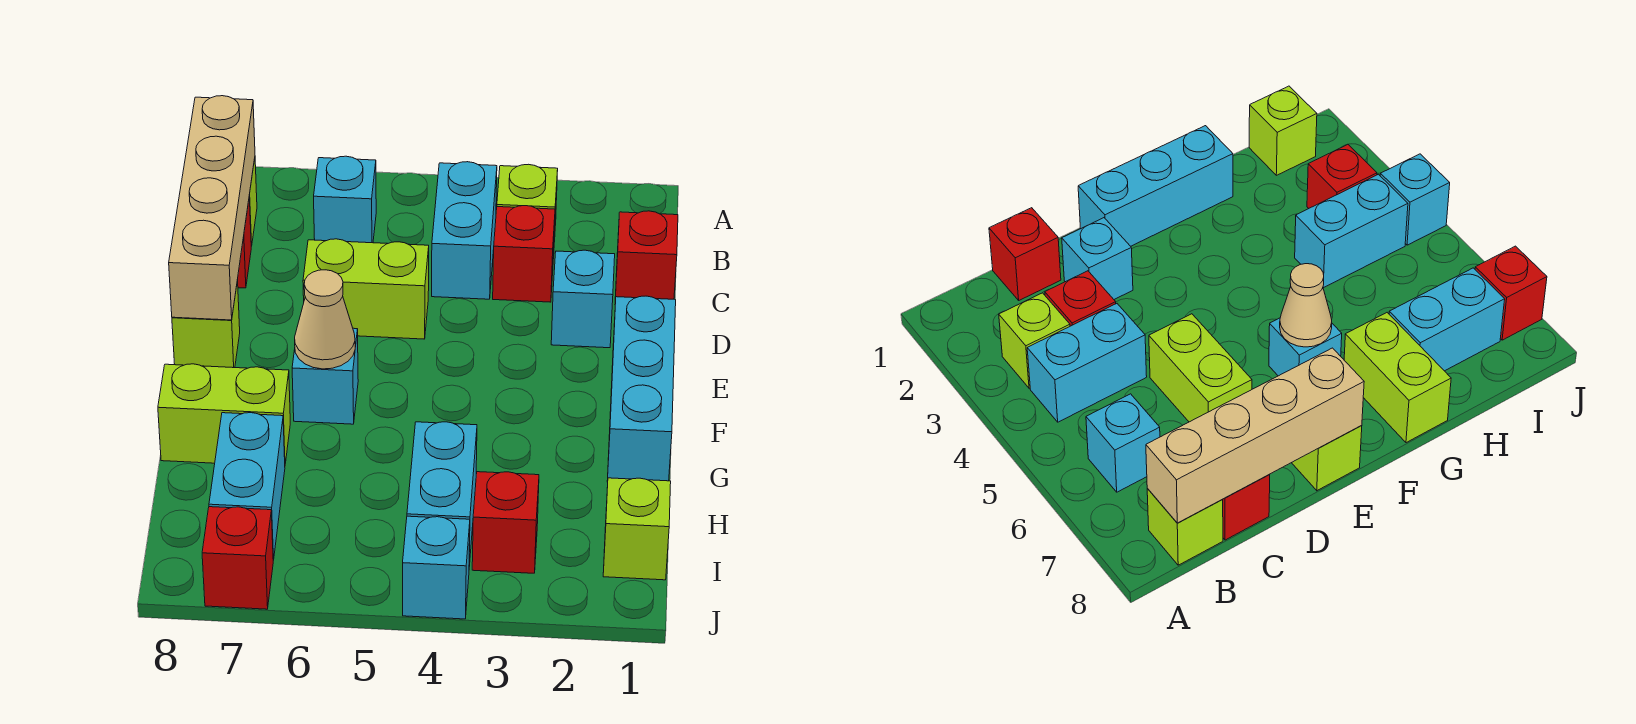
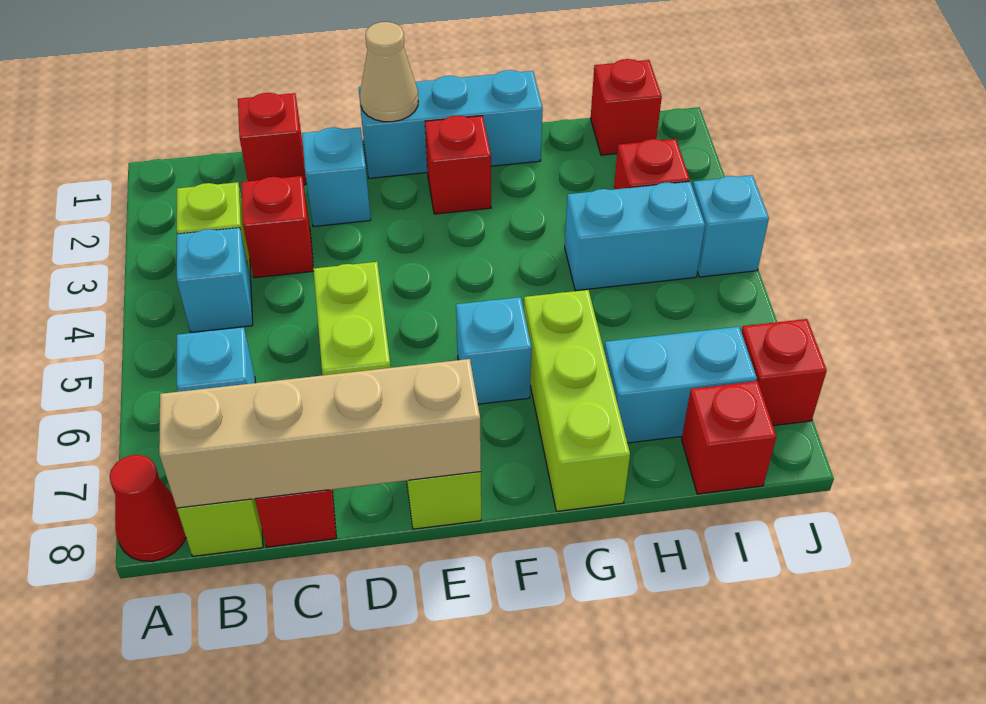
none -> red cone A8 level 1
cyan brick B4:C4 level 1 -> cyan brick B4 level 1
none -> red brick F2 level 1
tan cone F6 level 2 -> tan cone E1 level 2
lime brick G7:G8 level 1 -> lime brick G6:G8 level 1
lime brick I1 level 1 -> red brick I1 level 1
none -> red brick I8 level 1

